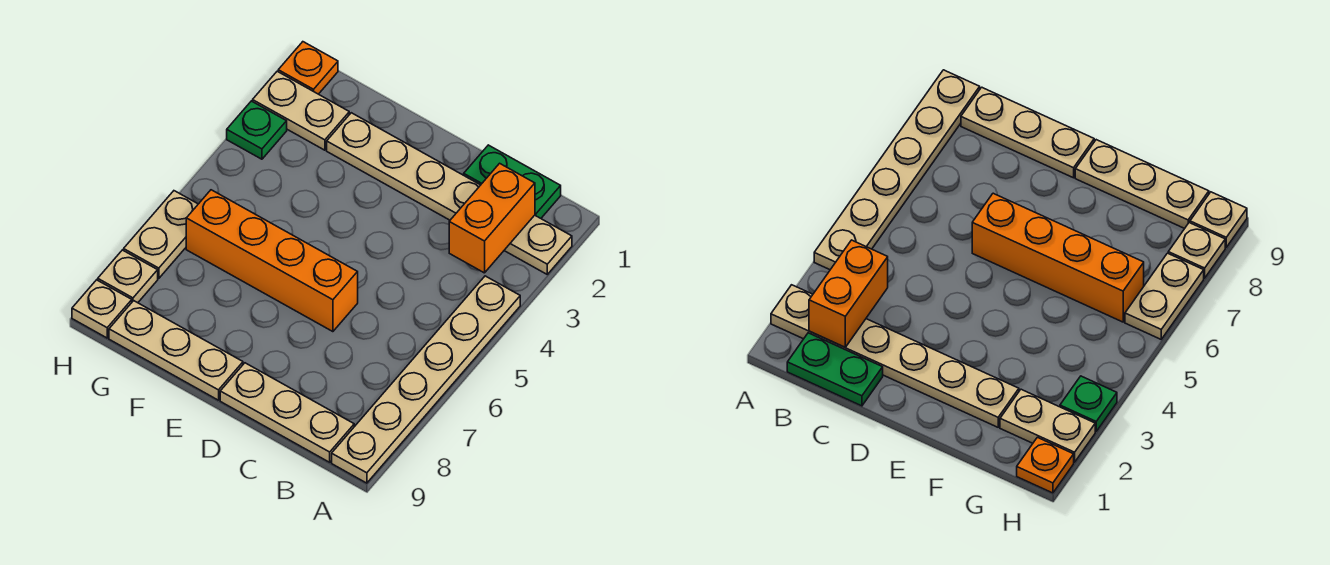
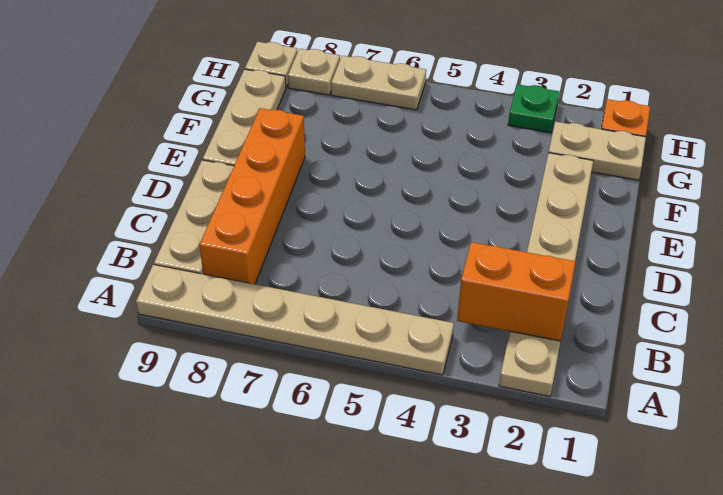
green plate B1:C1 level 1 -> none
orange brick D6:G6 level 1 -> orange brick B8:E8 level 1
tan plate G2:H2 level 1 -> tan plate G1:G2 level 1

